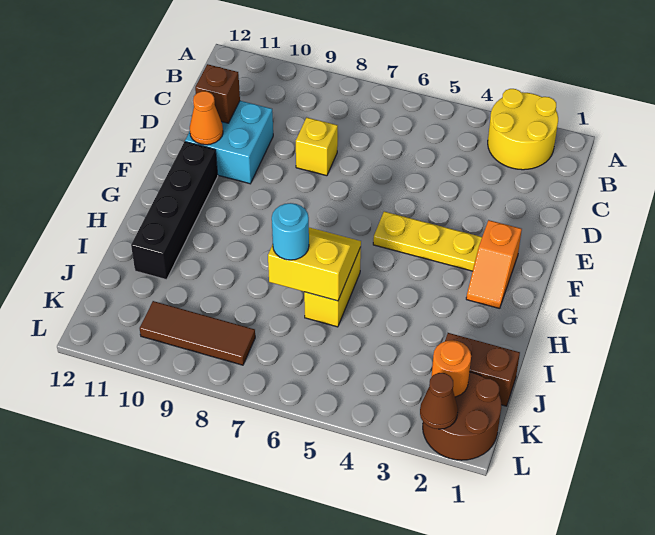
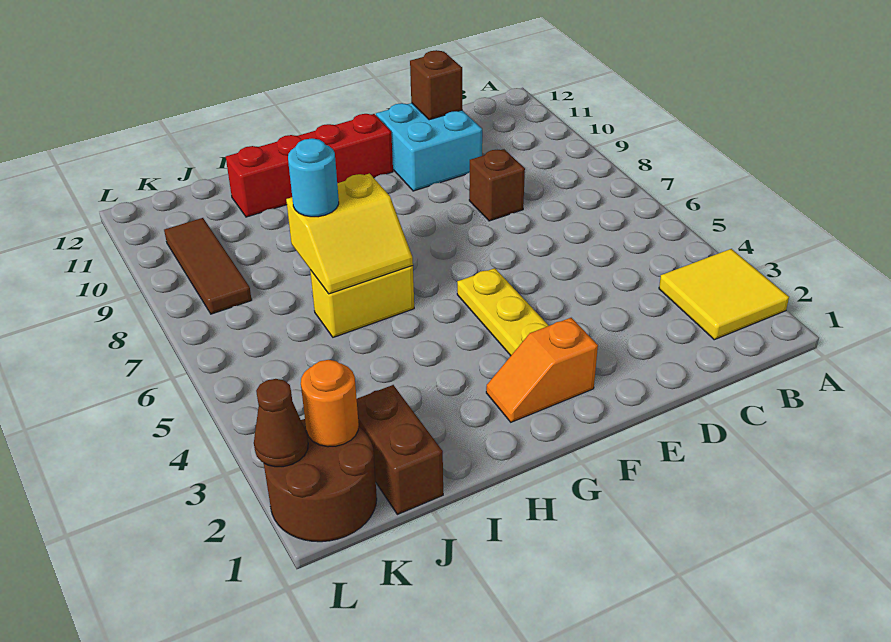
yellow round brick A2:B3 level 1 -> yellow tile A2:B3 level 1
yellow brick D8 level 1 -> brown brick D8 level 1
orange cone E11 level 2 -> none
black brick F11:I11 level 1 -> red brick F11:I11 level 1
yellow slope H6:I7 level 2 top I -> yellow slope H6:I7 level 2 top 7

